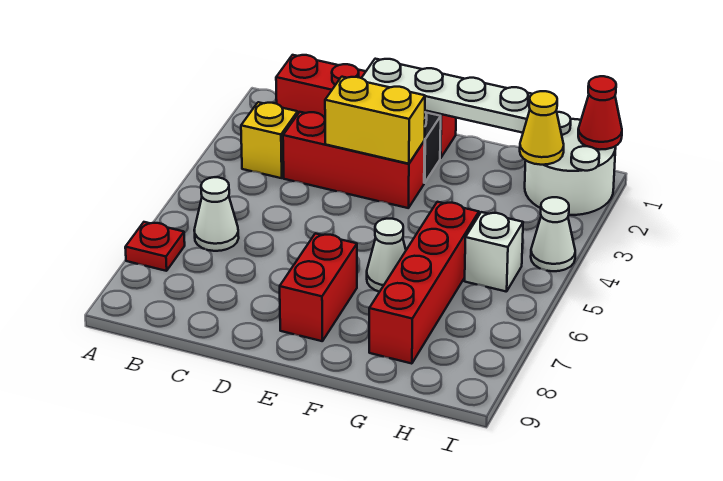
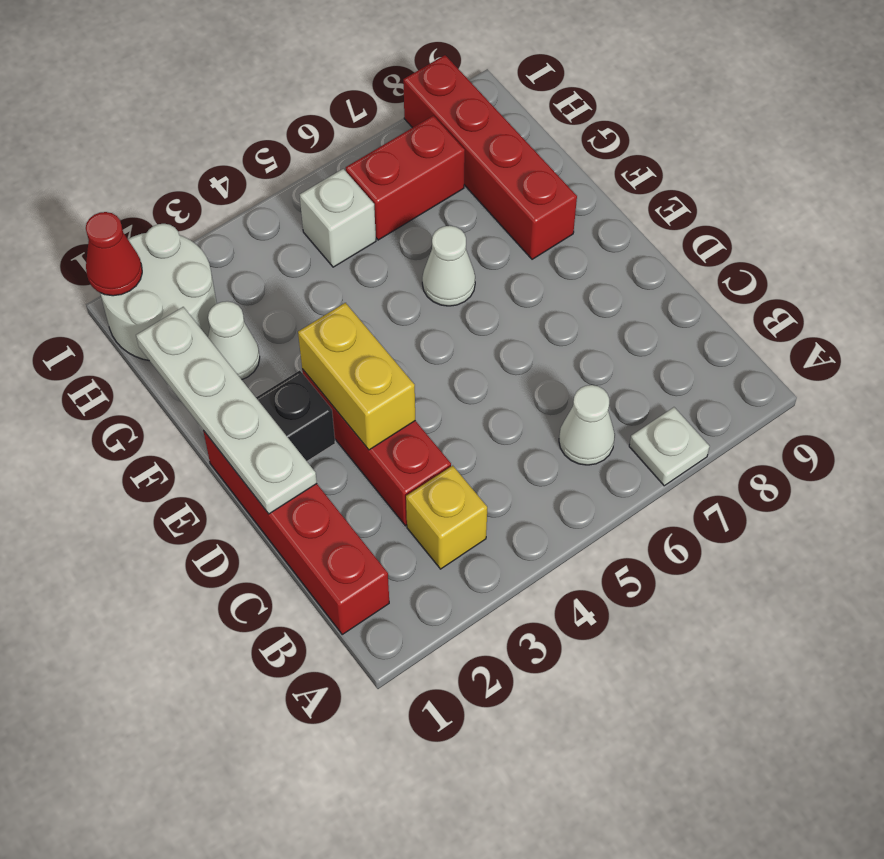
red plate A7 level 1 -> white plate A7 level 1
red brick E7:E8 level 1 -> red brick H6:H7 level 1
red brick G5:G8 level 1 -> red brick F8:I8 level 1
yellow cone H2 level 2 -> none
white cone I4 level 1 -> white cone G2 level 1

